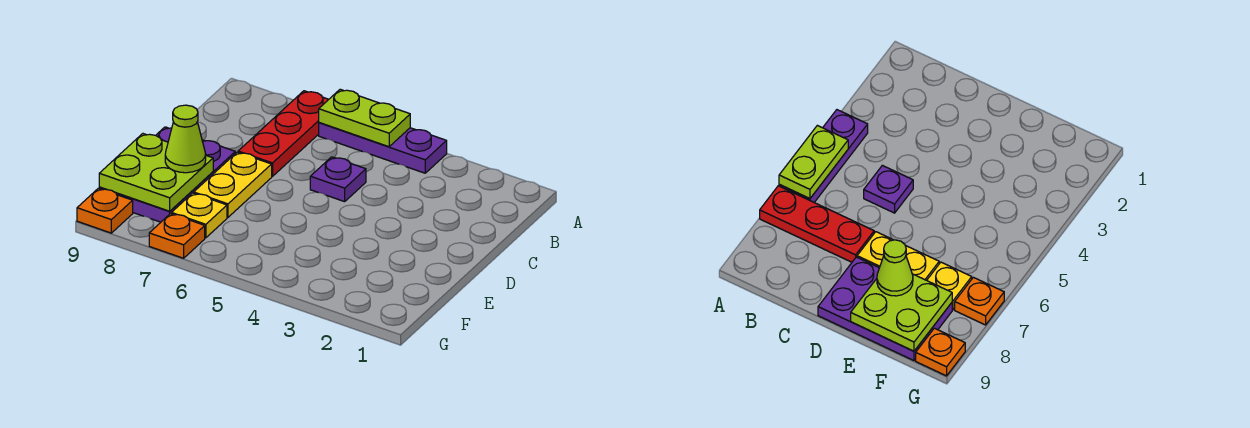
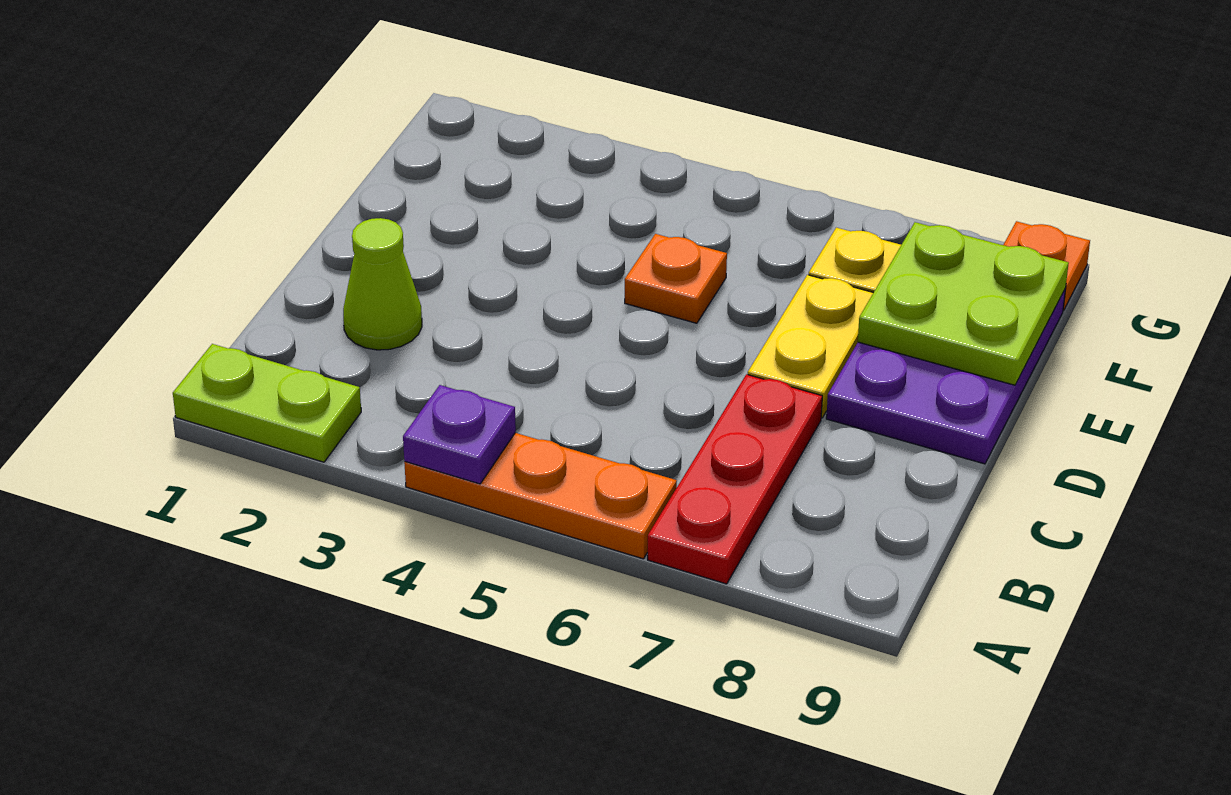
purple plate A4:A6 level 1 -> orange plate A4:A6 level 1
lime plate A5:A6 level 2 -> lime plate A1:A2 level 1
purple plate C5 level 1 -> purple plate A4 level 2
lime cone E8 level 3 -> lime cone C2 level 1
orange plate G7 level 1 -> orange plate E5 level 1

